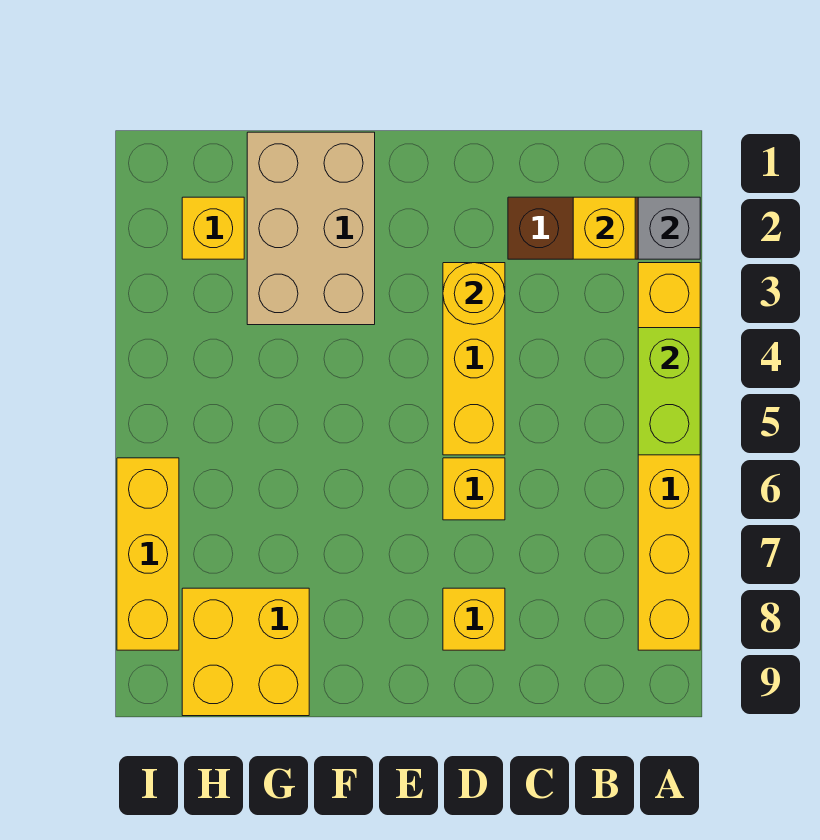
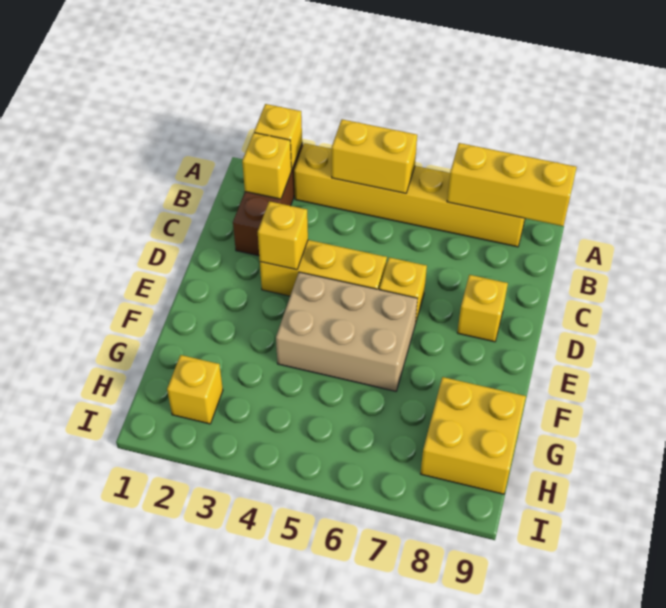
grey brick A2 level 2 -> yellow brick A2 level 2
lime brick A4:A5 level 2 -> yellow brick A4:A5 level 2
yellow round brick D3 level 2 -> yellow brick D3 level 2
tan brick F1:G3 level 1 -> tan brick E4:F6 level 1
yellow brick I6:I8 level 1 -> yellow brick A7:A9 level 2

